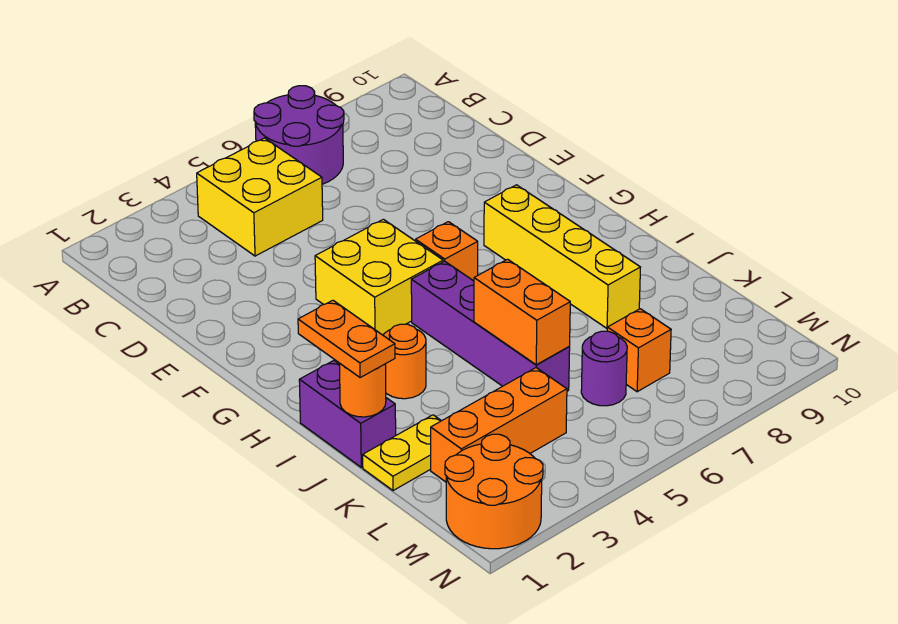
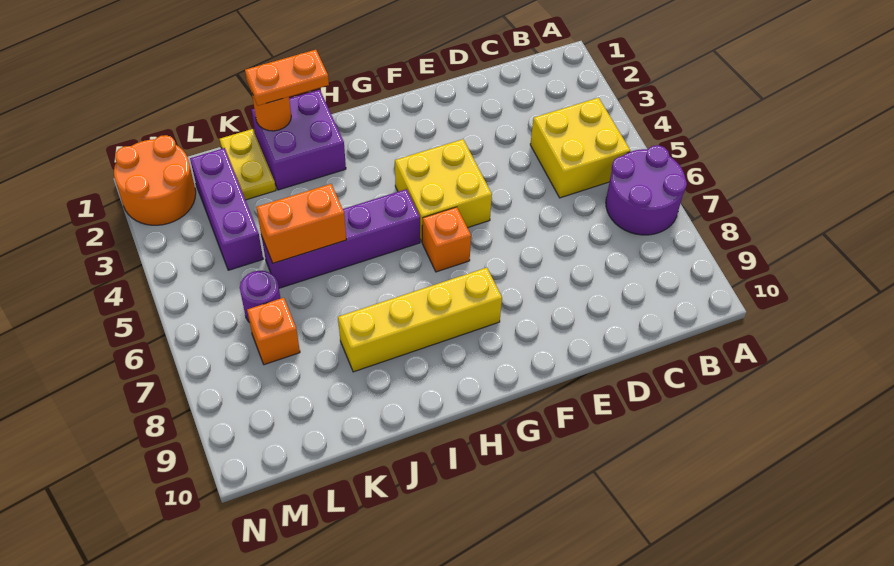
purple brick I1:J1 level 1 -> purple brick I1:J2 level 1
orange round brick I3 level 1 -> none
orange brick L2:L4 level 1 -> purple brick L2:L4 level 1

